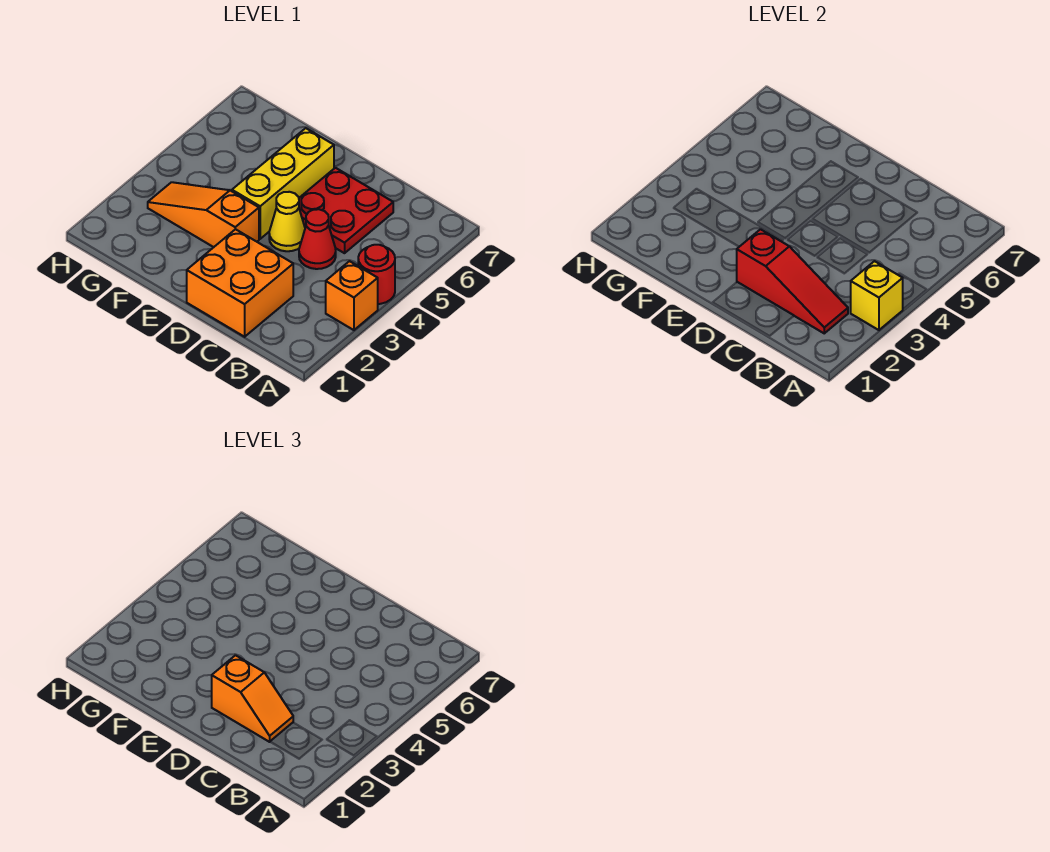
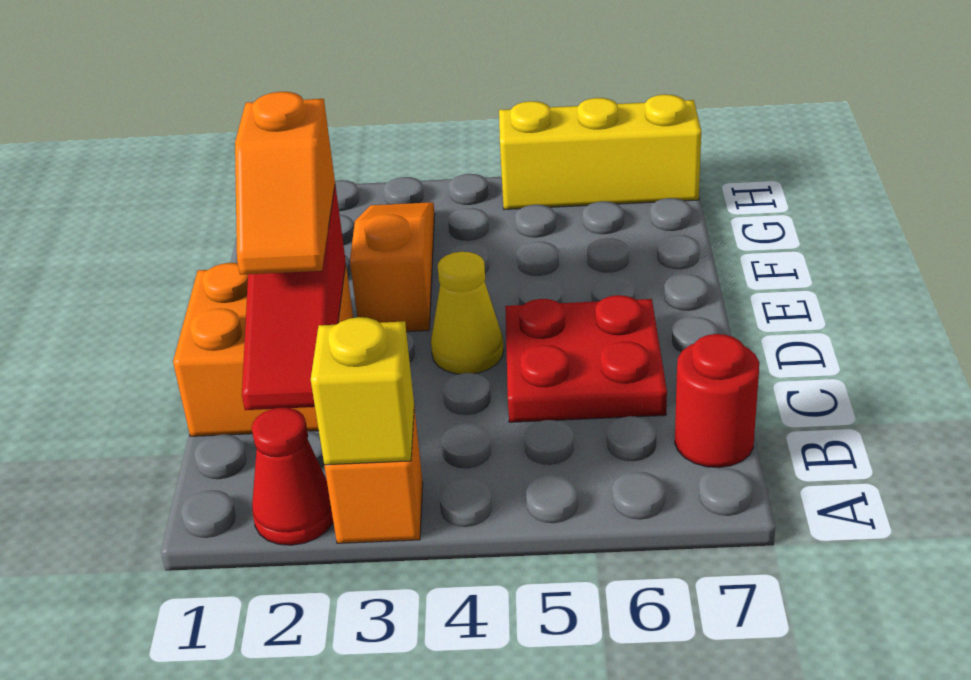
red round brick A4 level 1 -> red round brick B7 level 1
red cone C4 level 1 -> red cone A2 level 1
yellow brick E4:E6 level 1 -> yellow brick H5:H7 level 1

